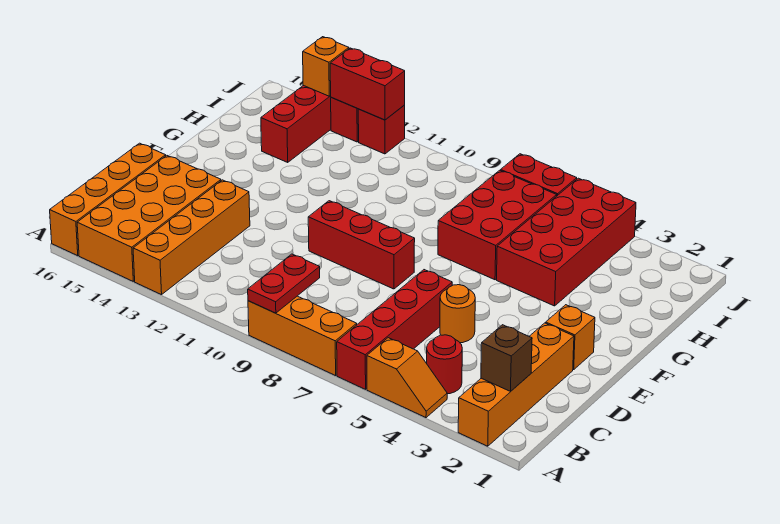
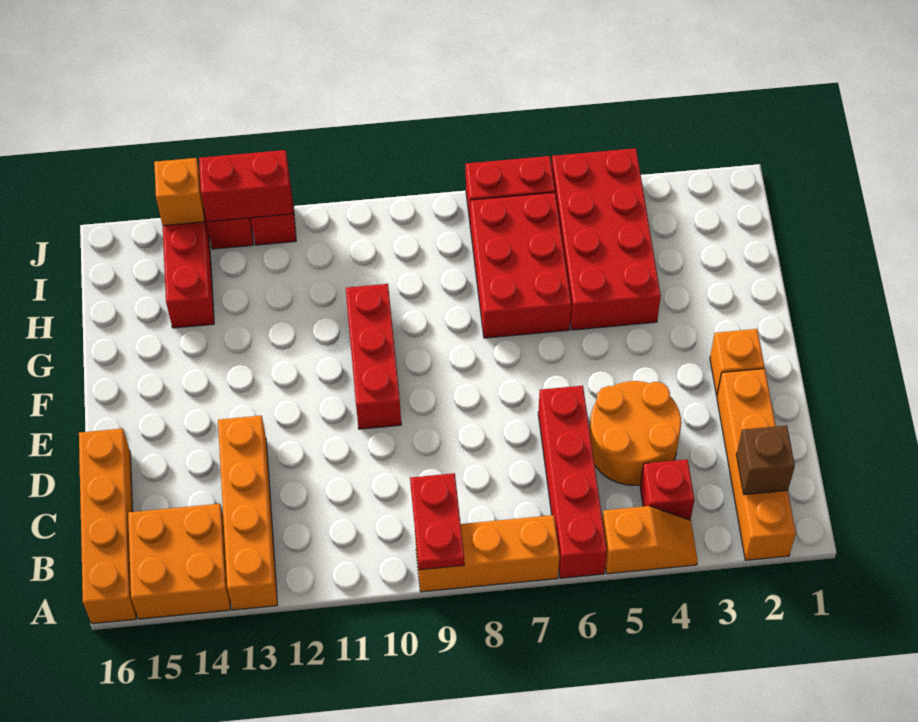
orange brick A14:D15 level 1 -> orange brick A14:B15 level 1
red round brick B4 level 1 -> red brick B4 level 1
orange round brick D5 level 1 -> orange round brick C4:D5 level 1
red brick E8:E10 level 1 -> red brick E10:G10 level 1

